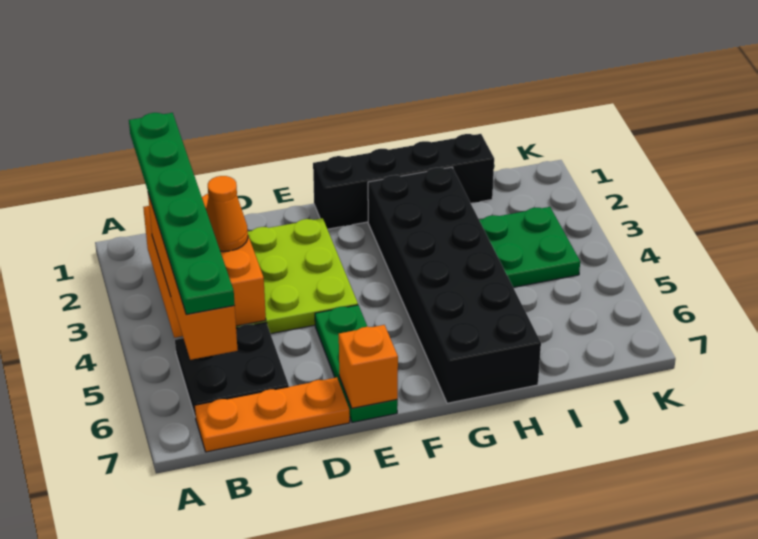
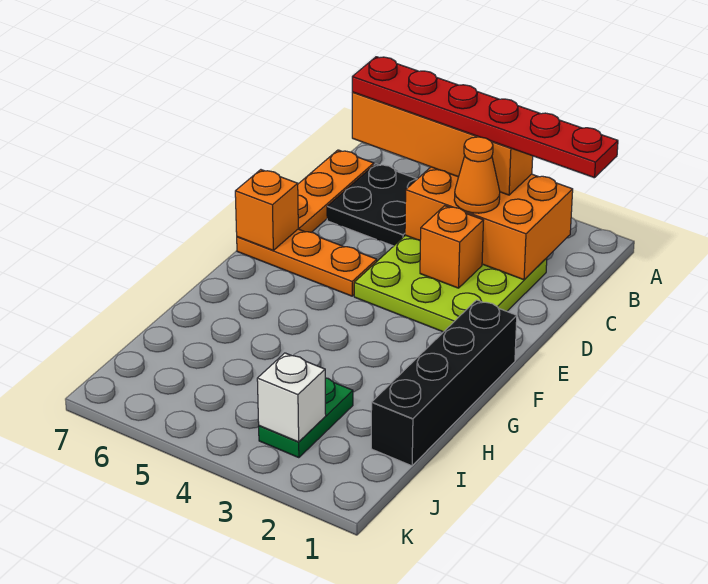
green plate B1:B6 level 4 -> red plate B1:B6 level 4
none -> orange brick D3 level 2
green plate E5:E7 level 1 -> orange plate E5:E7 level 1
black brick G2:H7 level 1 -> none
green plate I3:J4 level 1 -> green plate I3:J3 level 1
none -> white brick J3 level 2

